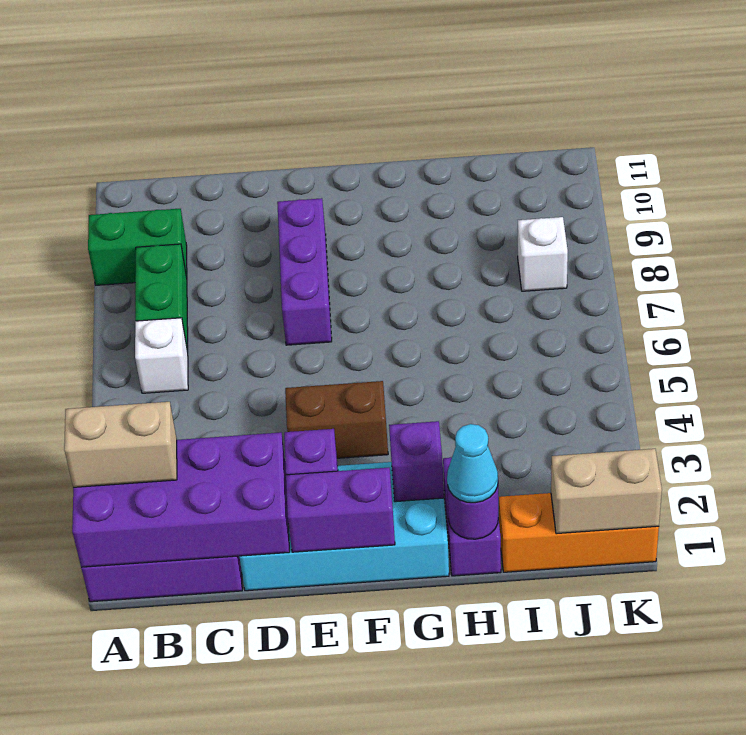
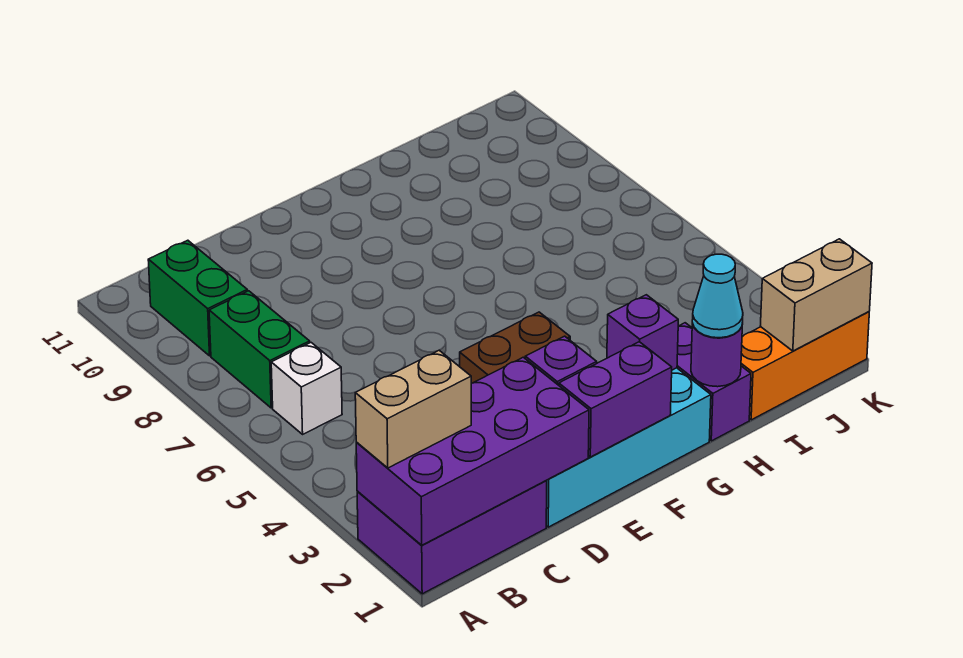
green brick A9:B9 level 1 -> green brick B9:B10 level 1
purple brick E7:E9 level 1 -> none
white brick J8 level 1 -> none

